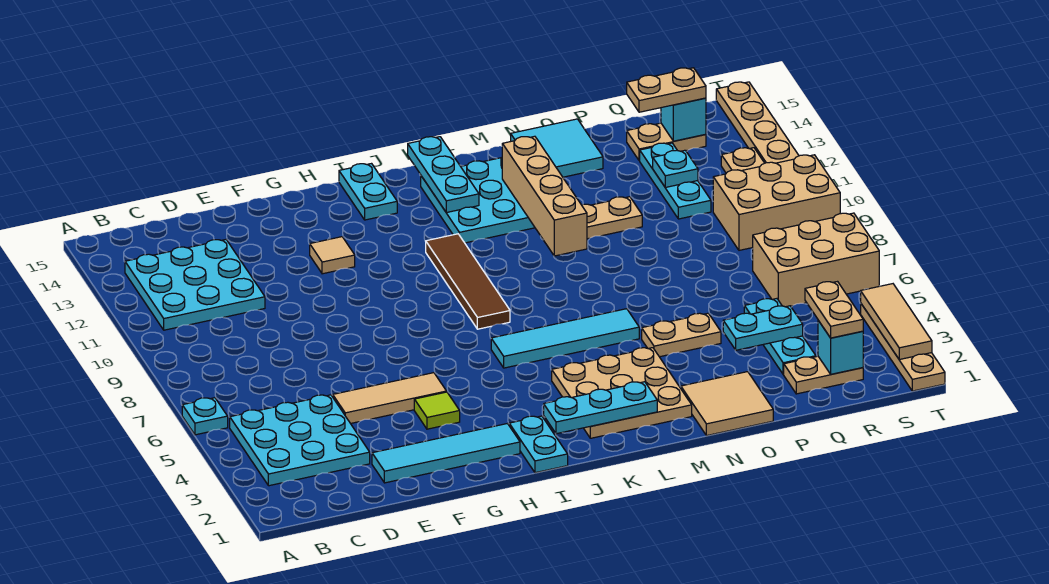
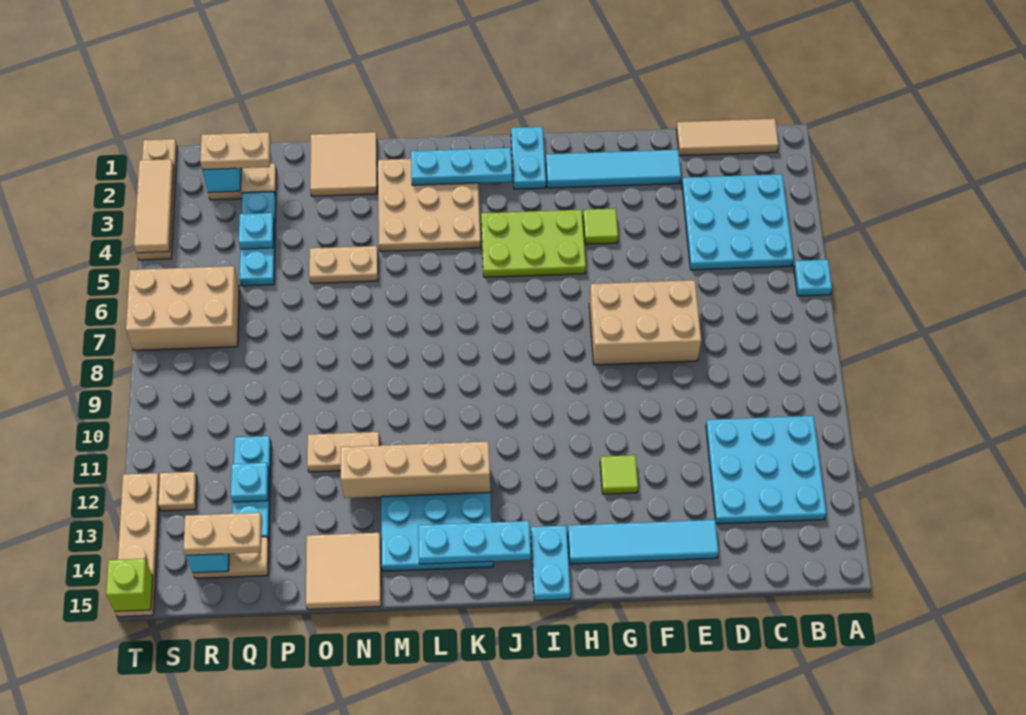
tan tile E5:G5 level 1 -> tan tile B1:D1 level 1
tan tile G12 level 1 -> lime tile G12 level 1
none -> lime plate H4:J5 level 1
cyan tile J6:M6 level 1 -> cyan tile E14:H14 level 1
brown tile J8:J11 level 1 -> none
cyan plate K13:K15 level 2 -> cyan plate J14:L14 level 2
tan brick M10:M13 level 2 -> tan brick K12:N12 level 2
cyan tile N14:O15 level 1 -> tan tile N14:O15 level 1
cyan plate P4:Q4 level 2 -> cyan plate Q4 level 2
tan plate R2:R3 level 3 -> tan plate Q2:R2 level 3
tan brick R9:T10 level 1 -> tan brick E7:G8 level 1
none -> lime brick T15 level 2

